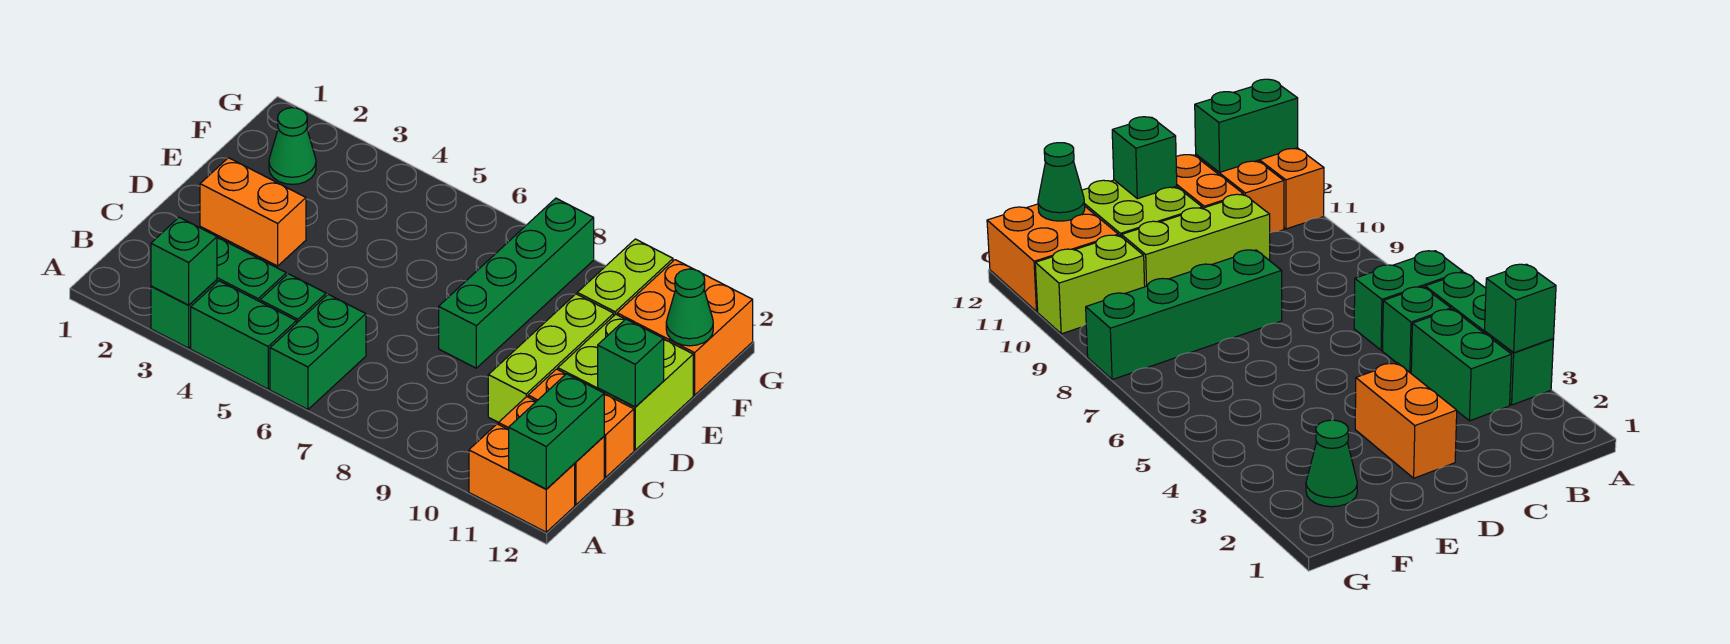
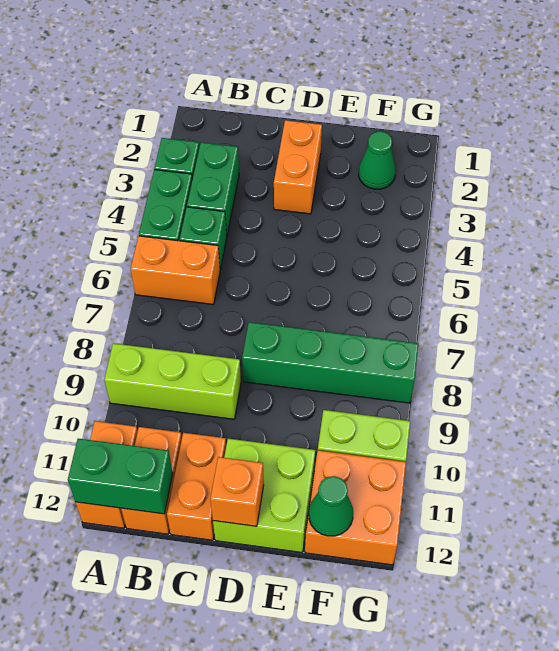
green brick A3 level 2 -> none
green brick A6:B6 level 1 -> orange brick A6:B6 level 1
lime brick C10:E10 level 1 -> lime brick A9:C9 level 1
green brick D12 level 2 -> orange brick D12 level 2

